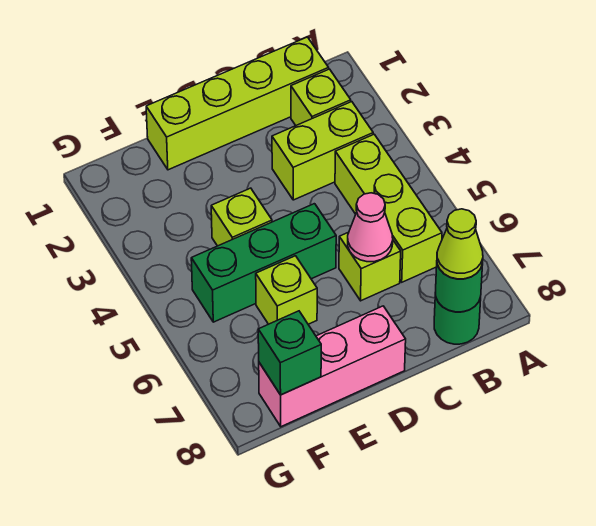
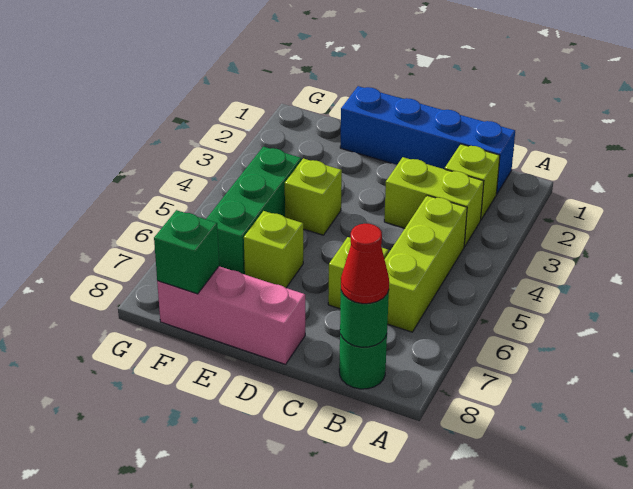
lime brick B1:E1 level 1 -> blue brick B1:E1 level 1
lime cone B8 level 3 -> red cone B8 level 3
pink cone C6 level 2 -> none
green brick D5:F5 level 1 -> green brick F4:F6 level 1

